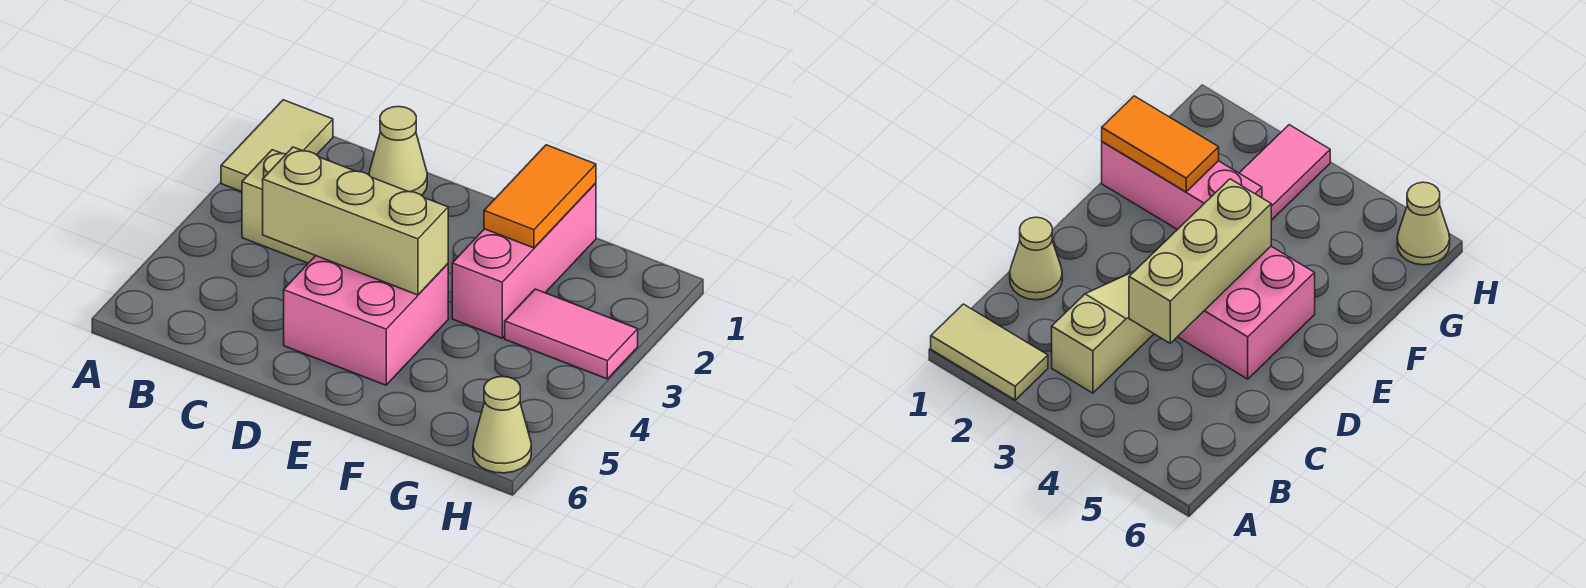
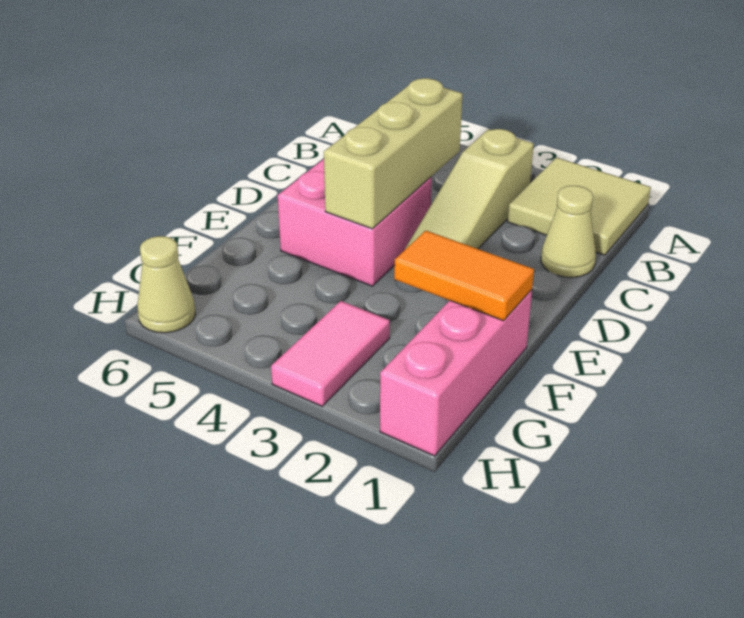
tan tile A1:A2 level 1 -> tan tile A1:B2 level 1
pink brick F1:F3 level 1 -> pink brick F1:H1 level 1

